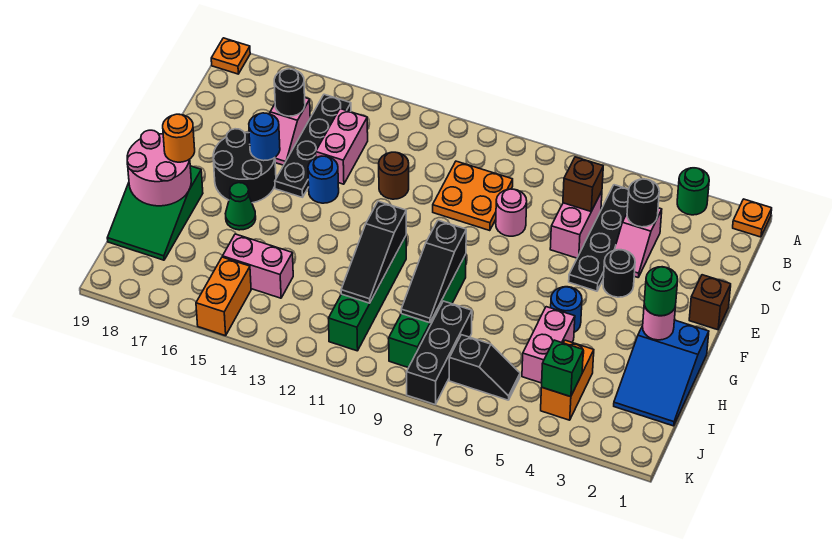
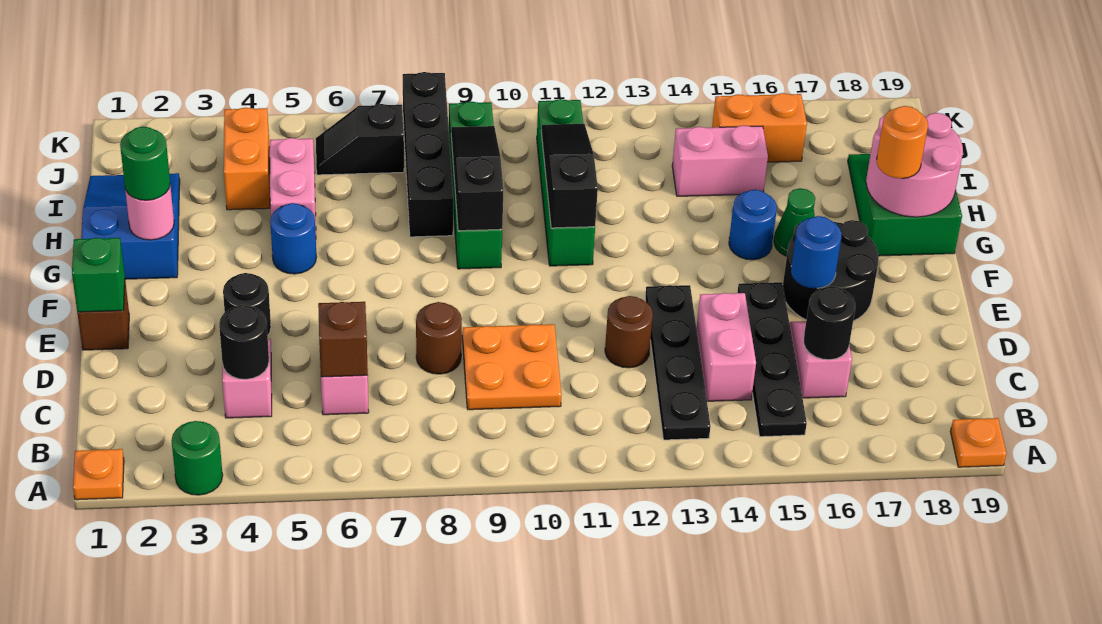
black plate B5:E5 level 1 -> black plate B13:E13 level 1
pink round brick D8 level 1 -> brown round brick D8 level 1
blue round brick E14 level 1 -> blue round brick G15 level 1
black brick I8:K8 level 1 -> black brick H8:K8 level 1
green brick J4 level 2 -> green brick E1 level 2
orange brick J15:K15 level 1 -> orange brick J15:J16 level 1

